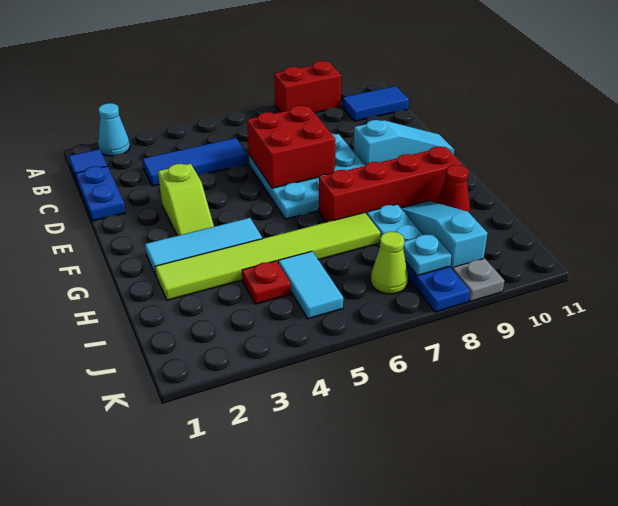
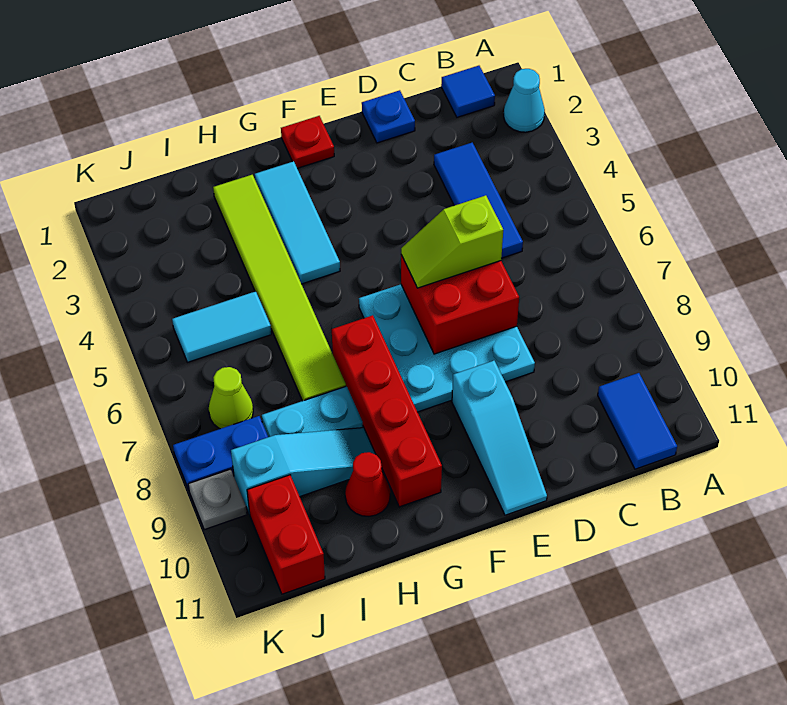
red brick A8:A9 level 1 -> red brick J10:J11 level 1
blue plate C1:D1 level 1 -> blue plate D1 level 1
lime slope E3:F3 level 1 top E -> lime slope D6:E6 level 3 top D
red plate I4 level 1 -> red plate F1 level 1
cyan plate J8 level 2 -> none

